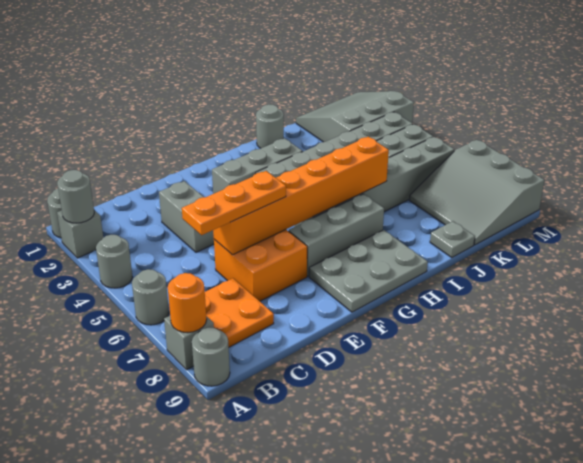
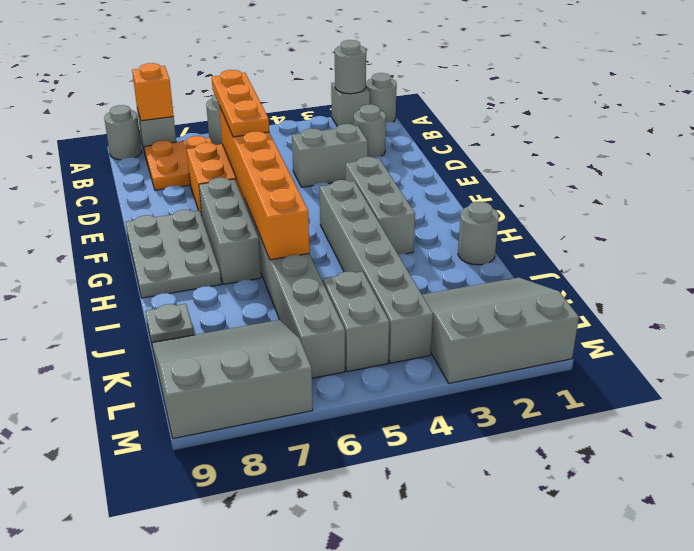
grey round brick A4 level 1 -> grey round brick C2 level 1
orange round brick A8 level 2 -> orange brick A8 level 2
grey slope K1:M3 level 1 top 3 -> grey slope K1:M3 level 1 top M

